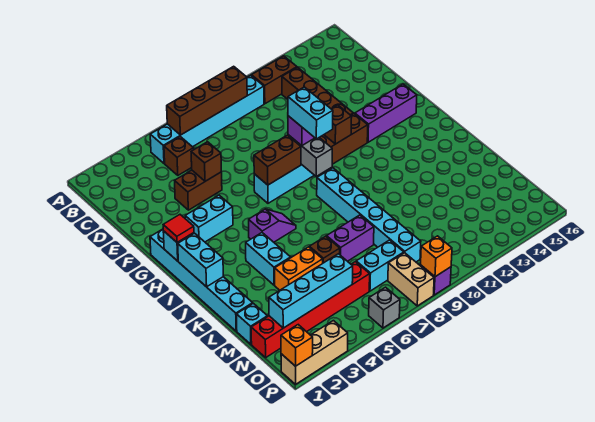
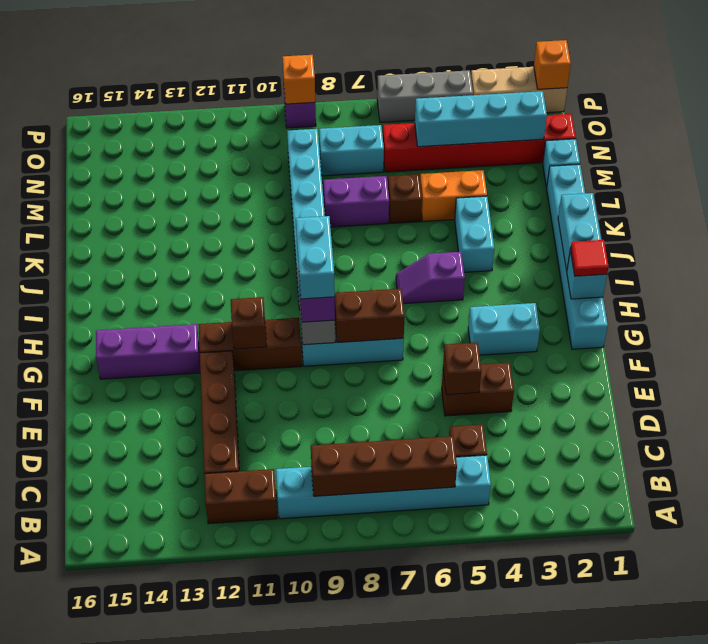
tan brick O8:P8 level 1 -> none
grey brick P6 level 1 -> grey brick P4:P6 level 1

